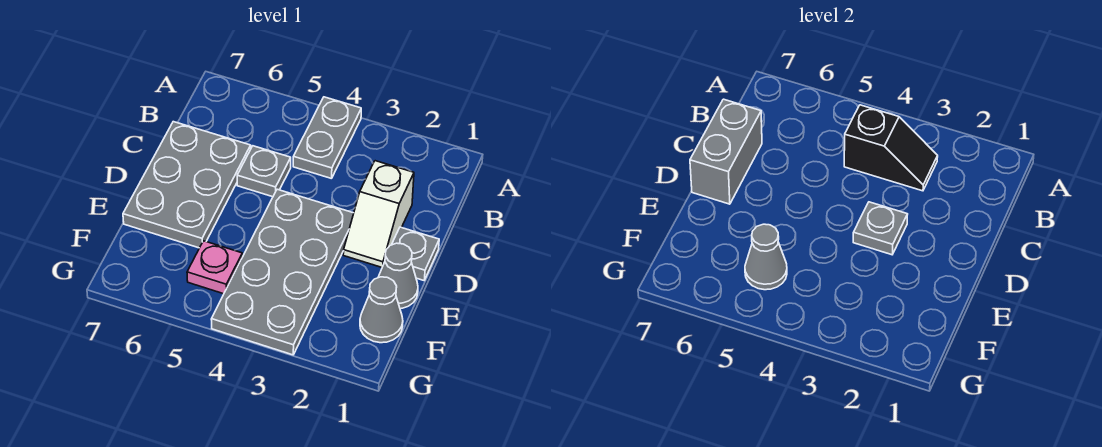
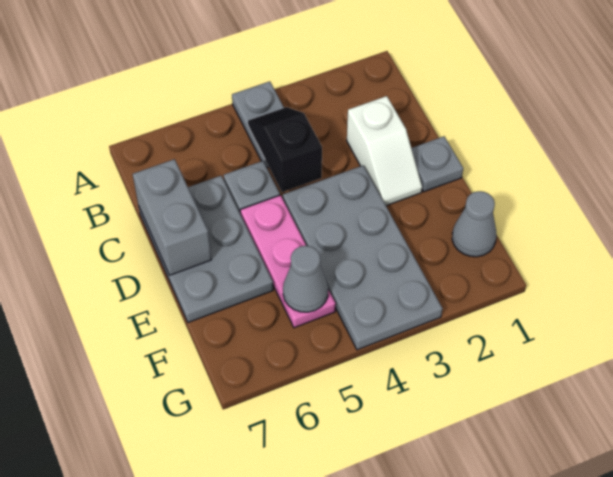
black slope B3:B4 level 2 top 4 -> black slope B4:C4 level 2 top C
grey plate D3 level 2 -> none
grey cone E1 level 1 -> none
pink plate F5 level 1 -> pink plate D5:F5 level 1

